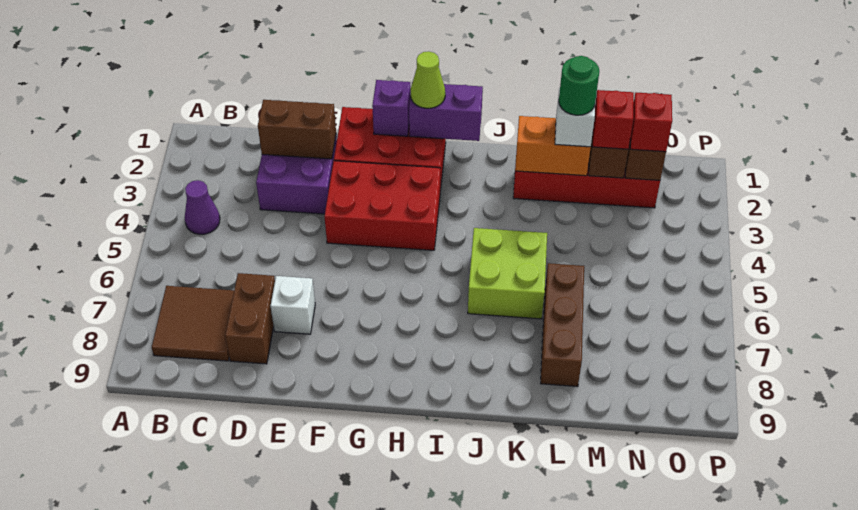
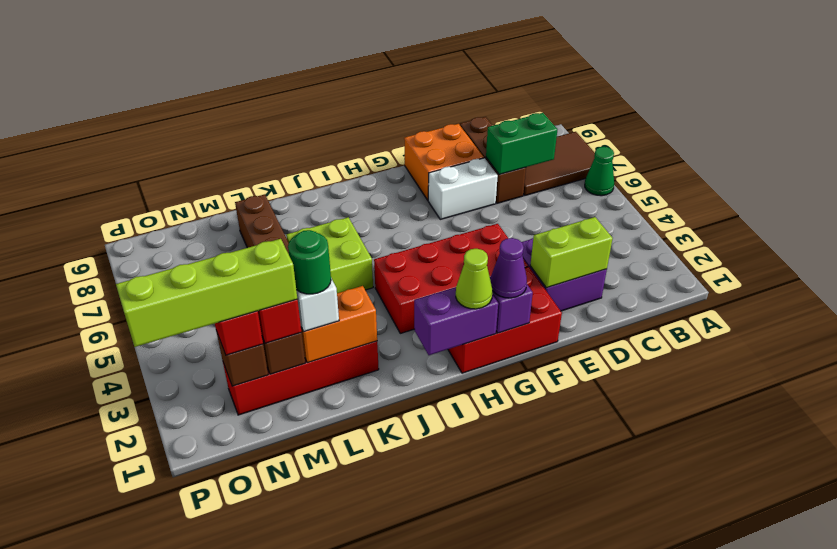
none -> green cone A6 level 1
purple cone B4 level 1 -> purple cone G1 level 3
brown tile B7:C8 level 1 -> brown tile A7:C8 level 1
none -> green brick C7:D7 level 2
brown brick D2:E2 level 2 -> lime brick D2:E2 level 2
brown brick D7:D8 level 1 -> brown brick D7:D9 level 1
white brick E7 level 1 -> white brick E7:F7 level 1
none -> orange brick E8:F9 level 1
red brick F3:H4 level 1 -> red brick F3:I4 level 1
none -> lime brick M2:P2 level 4

